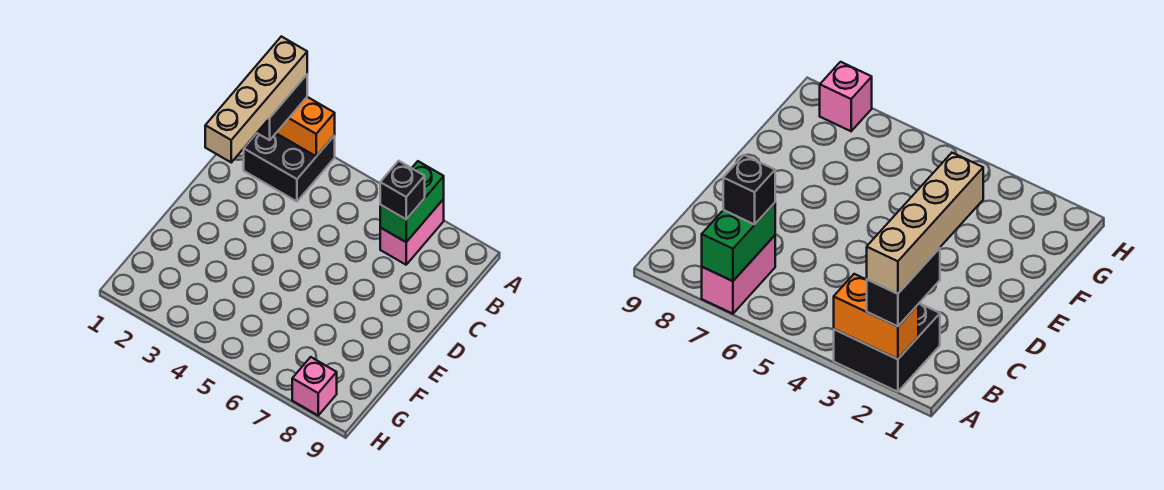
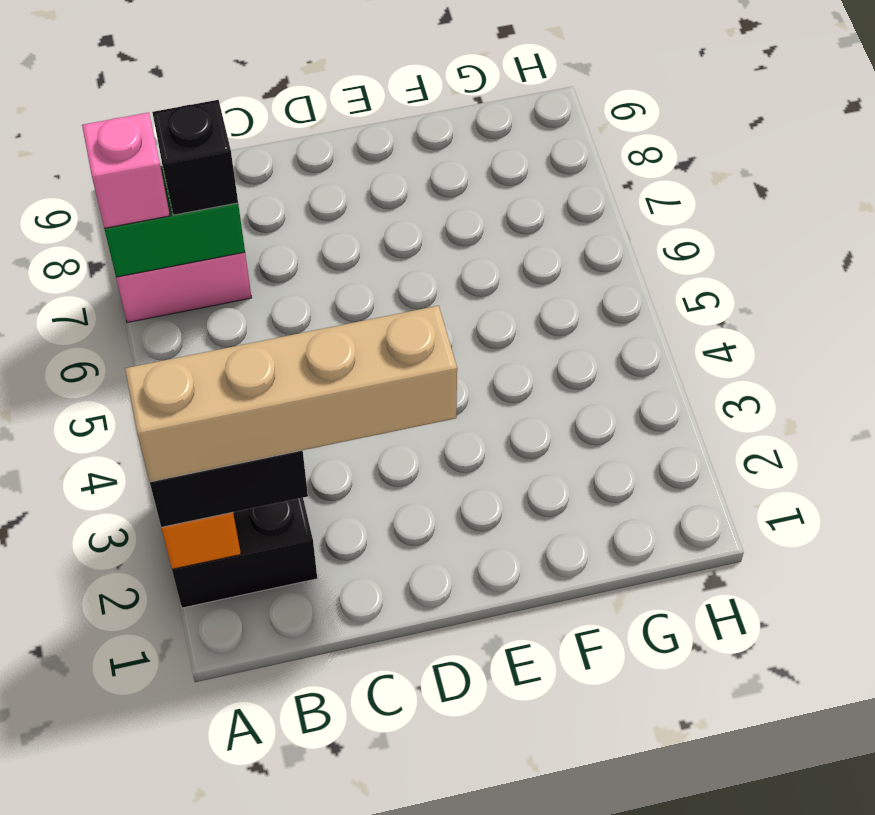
pink brick H8 level 1 -> pink brick A7 level 3

